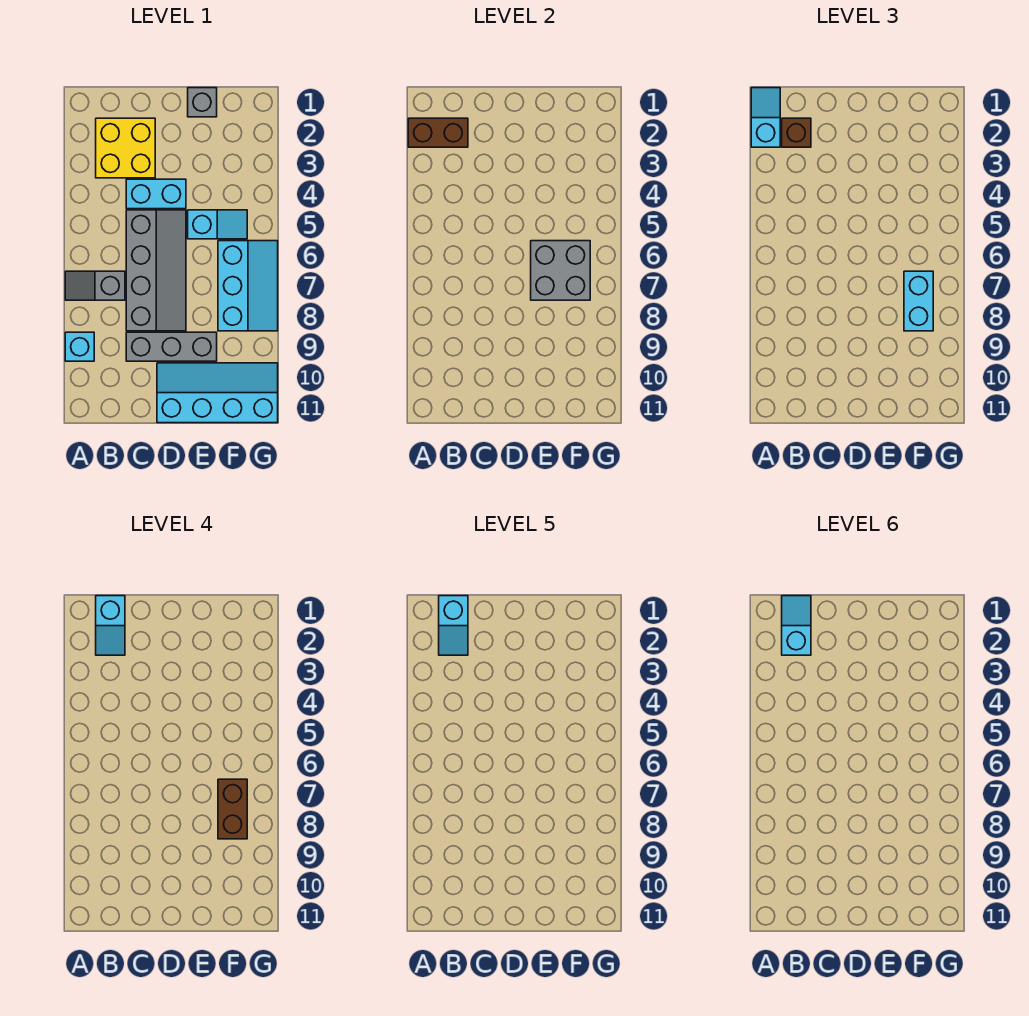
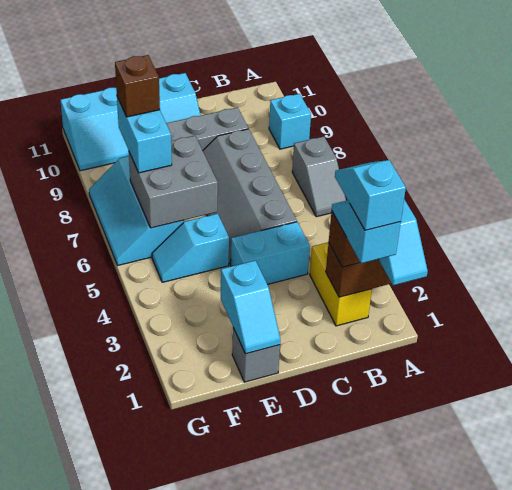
grey slope A7:B7 level 1 top B -> grey slope A6:A7 level 1 top 7
cyan slope B1:B2 level 6 top 2 -> cyan slope E1:E2 level 2 top 2
yellow brick B2:C3 level 1 -> yellow brick B2:B3 level 1
brown brick F7:F8 level 4 -> brown brick F8 level 4

